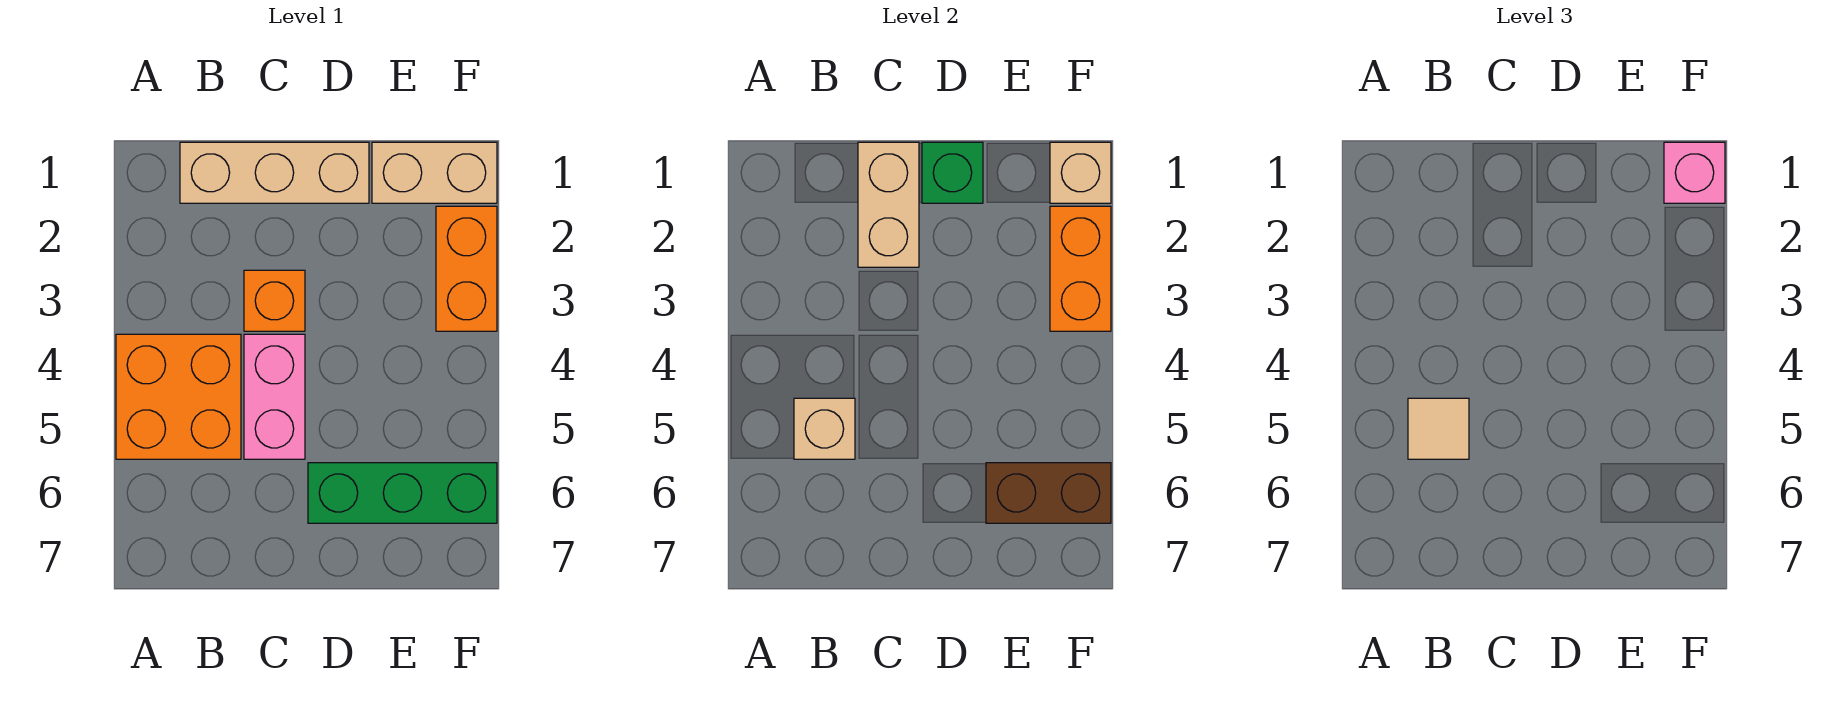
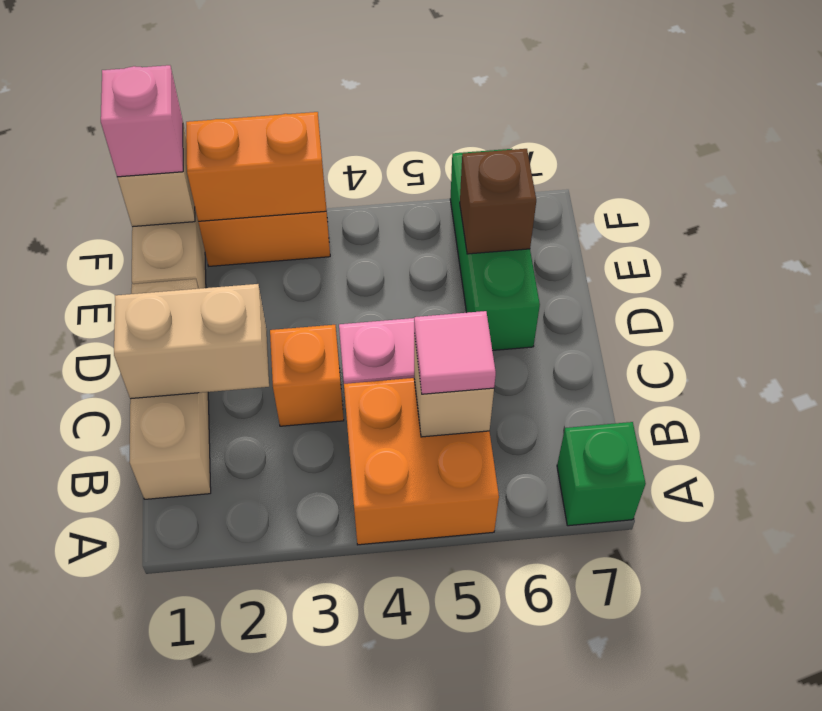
tan tile B5 level 3 -> pink tile B5 level 3
green brick D1 level 2 -> green brick A7 level 1
brown brick E6:F6 level 2 -> brown brick E6 level 2

